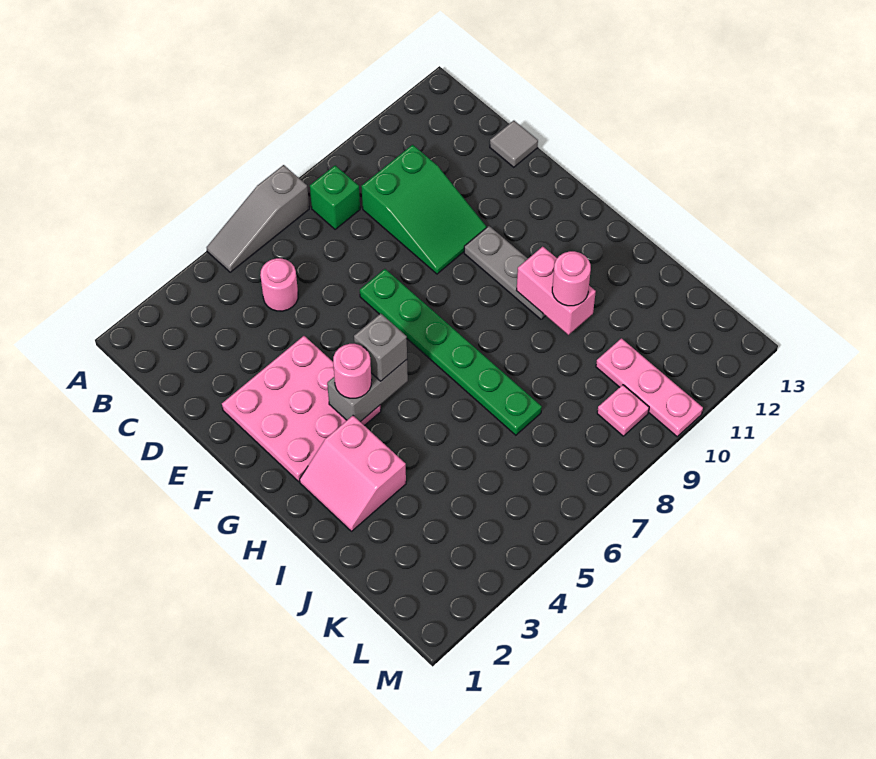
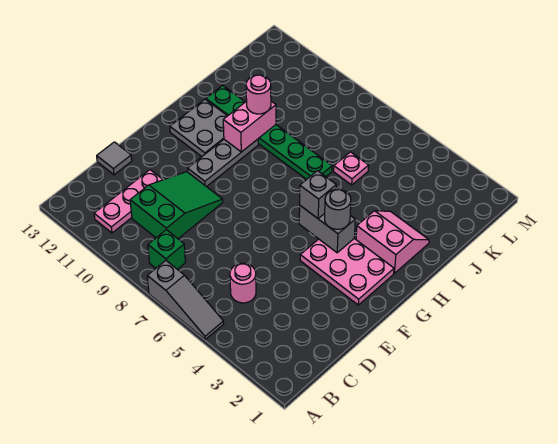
pink plate E2:G4 level 1 -> pink plate F2:G4 level 1
green plate E7:J7 level 1 -> green plate I7:I12 level 1
pink round brick G4 level 3 -> grey round brick G4 level 3
none -> grey plate G11:H12 level 1
pink slope H2:I3 level 1 top 3 -> pink slope H2:I3 level 1 top H
pink plate K10:M10 level 1 -> pink plate B11:D11 level 1
pink plate L9 level 1 -> pink plate J6 level 1

